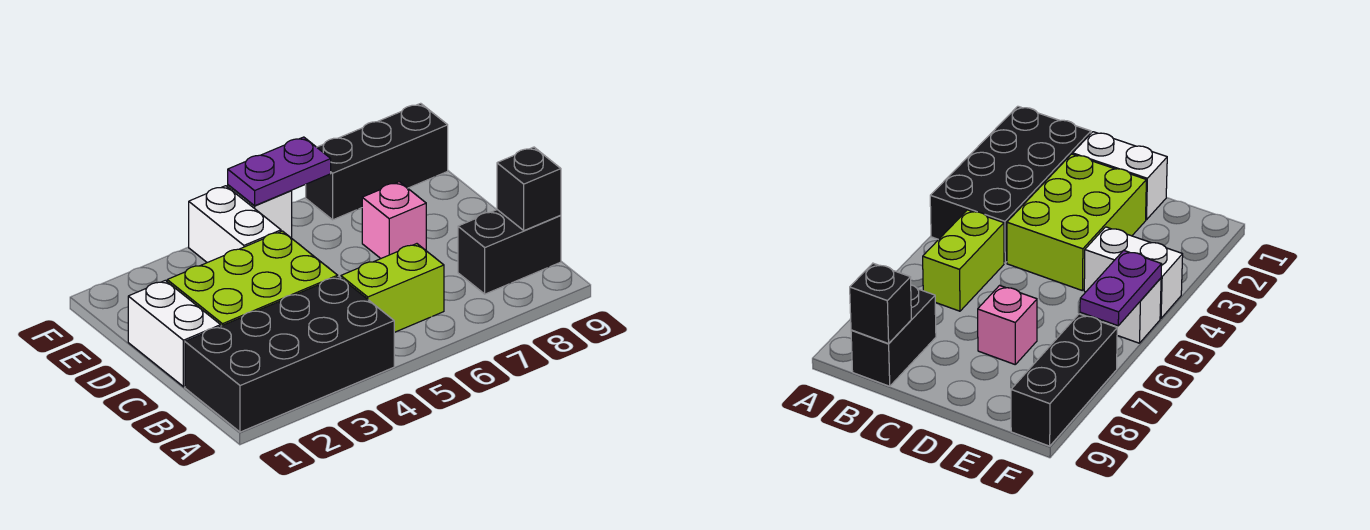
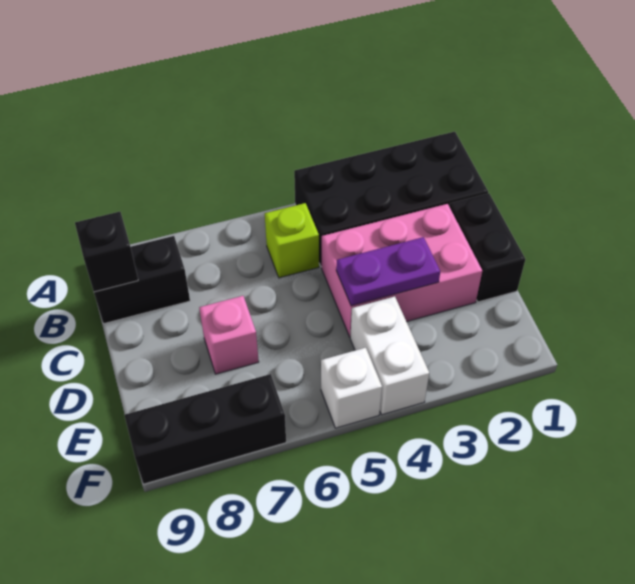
lime brick B5:B6 level 1 -> lime brick B5 level 1
white brick C1:D1 level 1 -> black brick C1:D1 level 1
lime brick C2:D4 level 1 -> pink brick C2:D4 level 1
purple plate F5:F6 level 2 -> purple plate D3:D4 level 2

